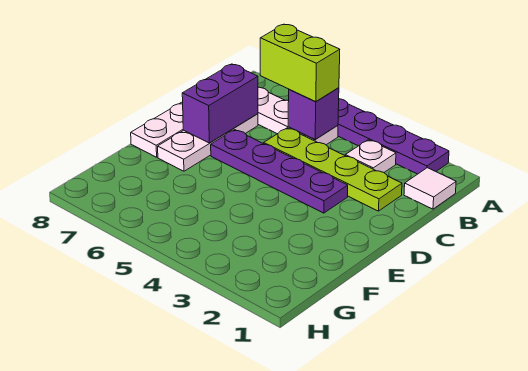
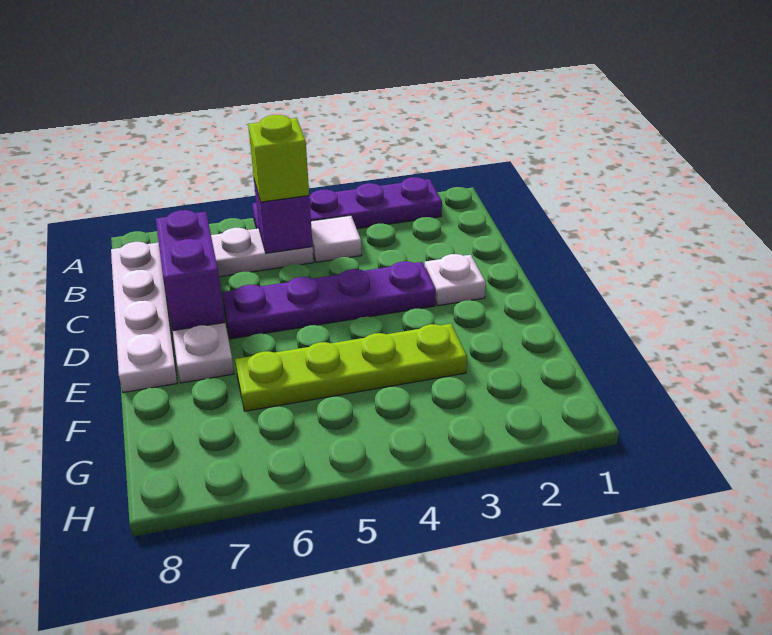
white tile B1 level 1 -> white tile B4 level 1
white plate B3 level 1 -> white plate D2 level 1
lime brick B5:B6 level 3 -> lime brick B5 level 3
lime plate C2:C5 level 1 -> lime plate F3:F6 level 1

